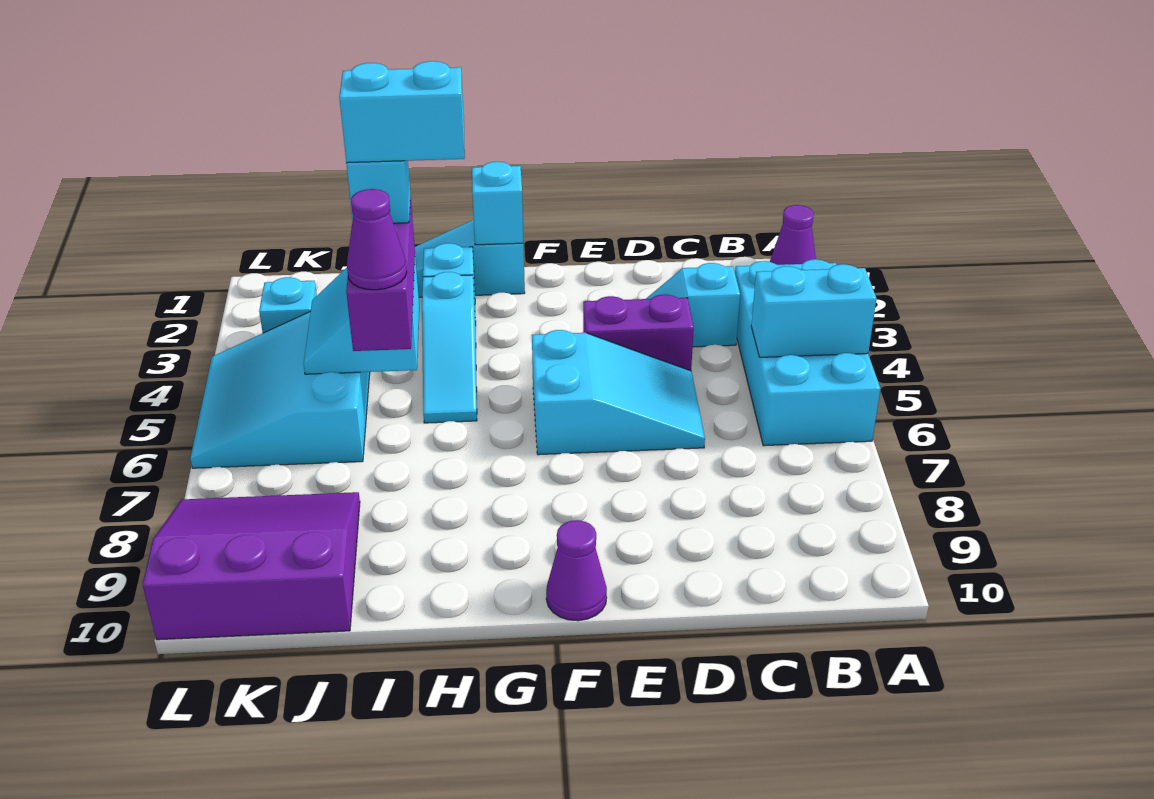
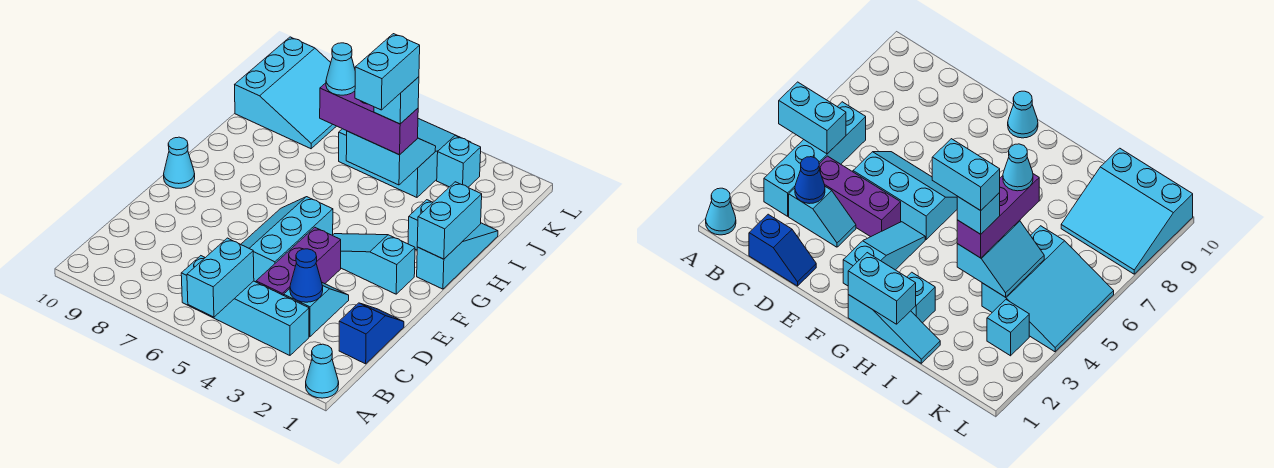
purple cone A1 level 1 -> cyan cone A1 level 1
cyan brick A3:B6 level 1 -> cyan brick B3:B6 level 1
none -> blue slope C1:D1 level 1 top C
none -> blue cone C3 level 2
purple brick D4:E4 level 1 -> purple brick C4:E4 level 1
cyan slope D5:F6 level 1 top F -> cyan slope D5:F6 level 1 top 5
purple cone F10 level 1 -> cyan cone F10 level 1
cyan brick G1 level 2 -> cyan brick G1:H1 level 2
cyan slope H3:H5 level 1 top 3 -> cyan slope F2:F4 level 1 top 2
purple cone I6 level 4 -> cyan cone I6 level 4
purple slope J8:L10 level 1 top 10 -> cyan slope J8:L10 level 1 top 10

